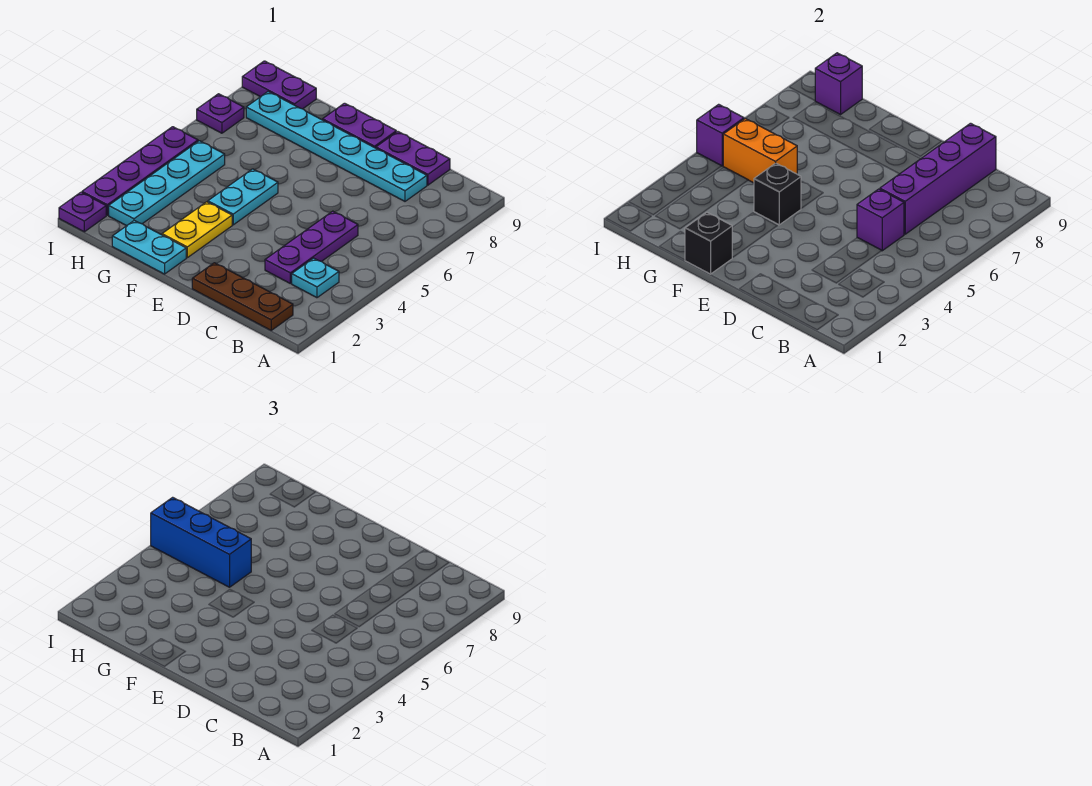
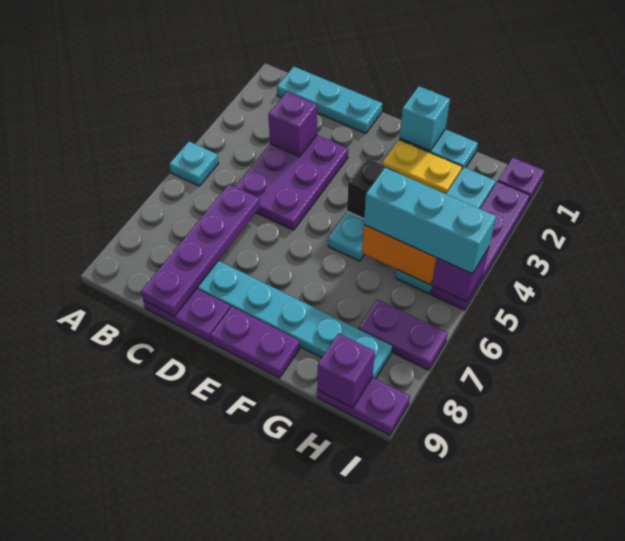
brown plate B1:D1 level 1 -> cyan plate B1:D1 level 1
cyan plate B3 level 1 -> cyan plate A5 level 1
purple plate C3:C5 level 1 -> purple plate C3:D5 level 1
purple brick C5 level 2 -> purple brick C3 level 2
purple brick C6:C9 level 2 -> purple plate C6:C9 level 2
black brick F1 level 2 -> cyan brick F1 level 2
yellow plate F2:F3 level 1 -> yellow plate F2:G2 level 1
blue brick G5:I5 level 3 -> cyan brick G5:I5 level 3
purple plate I7 level 1 -> purple plate H7:I7 level 1

